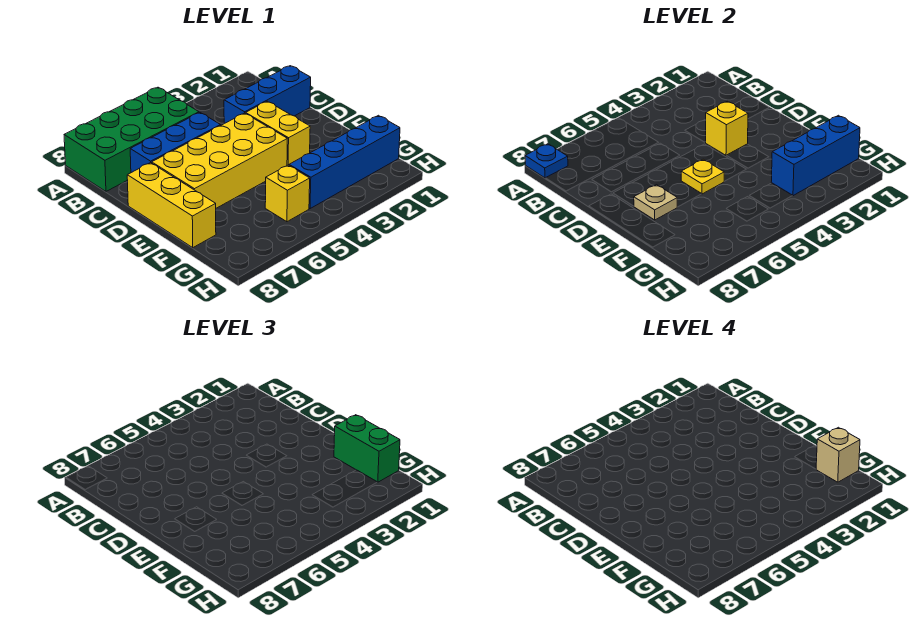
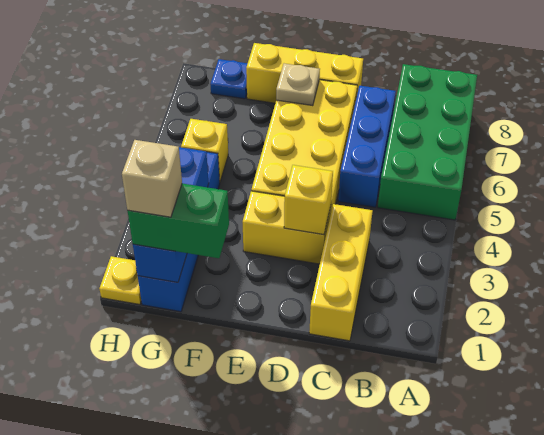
blue plate A8 level 2 -> blue plate G8 level 1
blue brick C1:C3 level 1 -> yellow brick C1:C3 level 1
yellow plate E5 level 2 -> yellow plate H1 level 1

